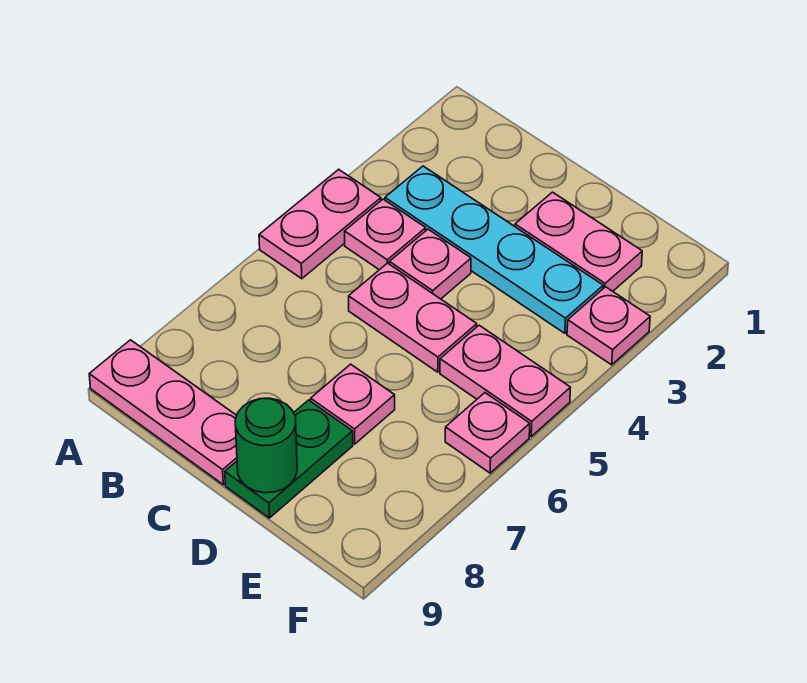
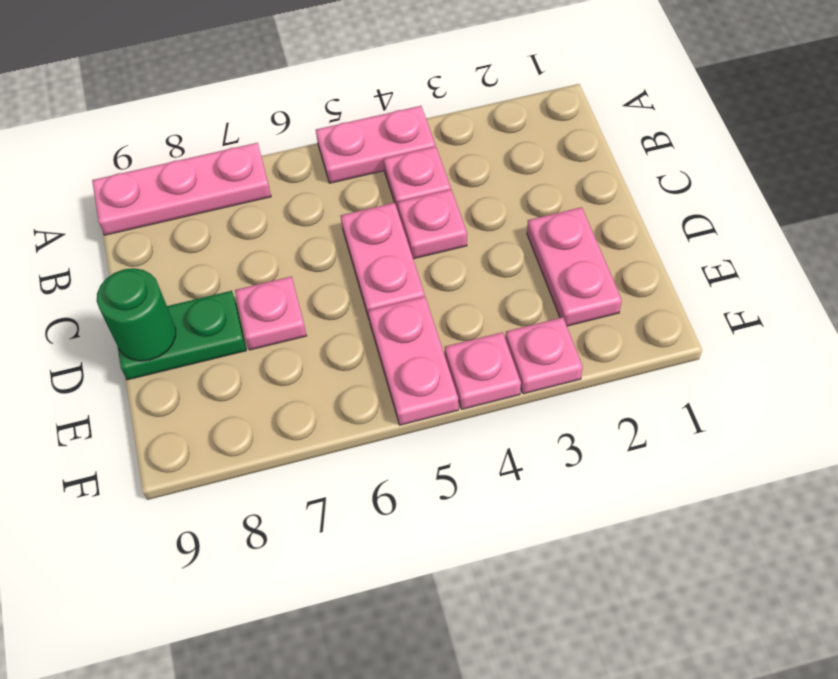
pink plate A9:C9 level 1 -> pink plate A7:A9 level 1
cyan plate B3:E3 level 1 -> none
pink plate F6 level 1 -> pink plate F4 level 1

